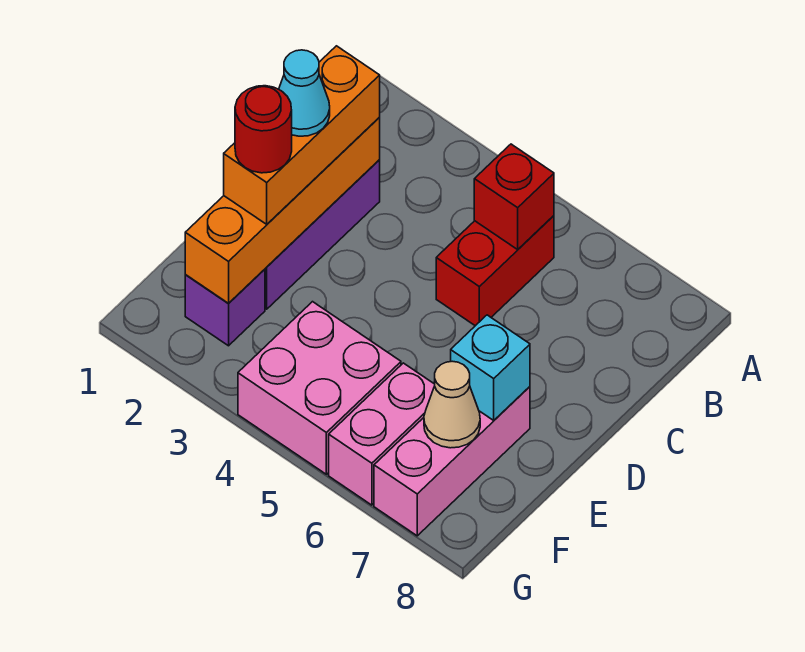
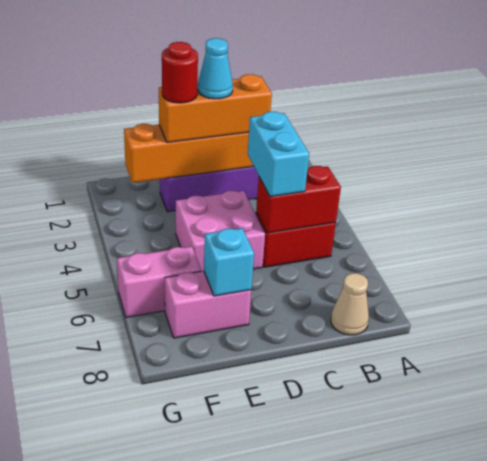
red brick B5 level 2 -> red brick B5:C5 level 2
none -> cyan brick C4:C5 level 3
pink brick E7:G7 level 1 -> pink brick E7:F7 level 1
purple brick F2 level 1 -> none
pink brick F4:G5 level 1 -> pink brick D4:E5 level 1
tan cone F7 level 2 -> tan cone B8 level 1

